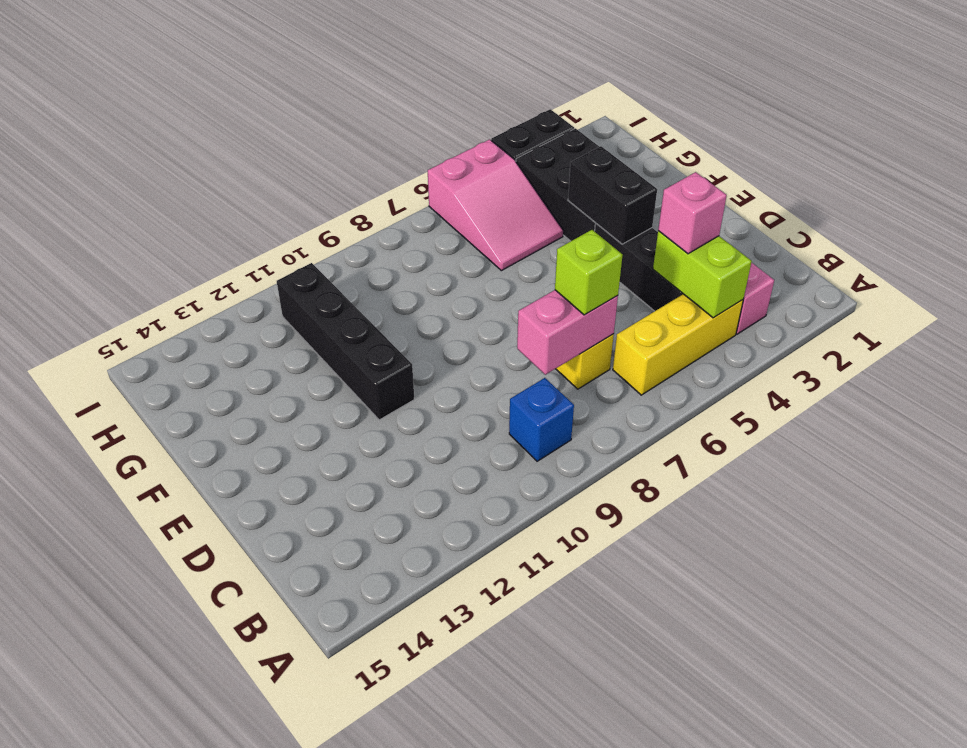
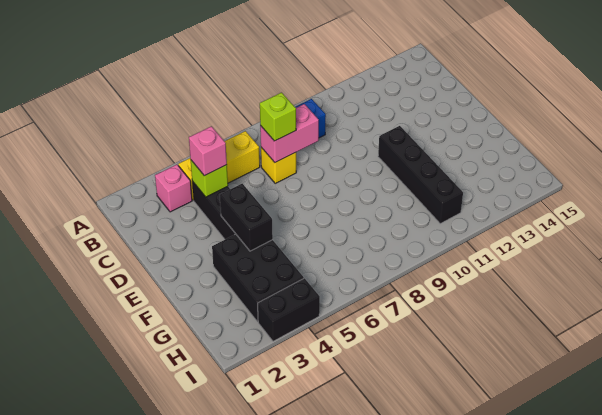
lime brick B4:C4 level 2 -> lime brick C4 level 2
pink slope G5:I6 level 1 top I -> none

